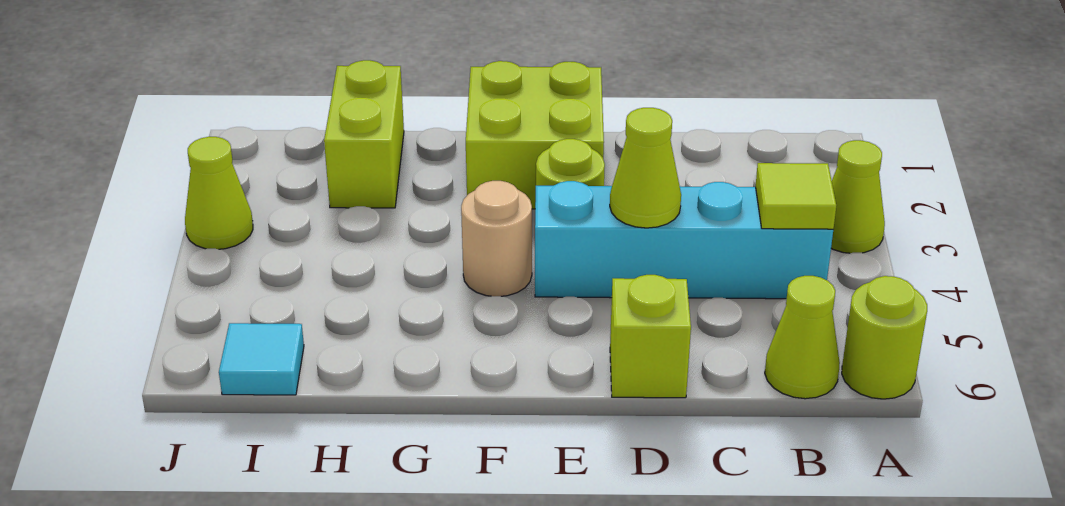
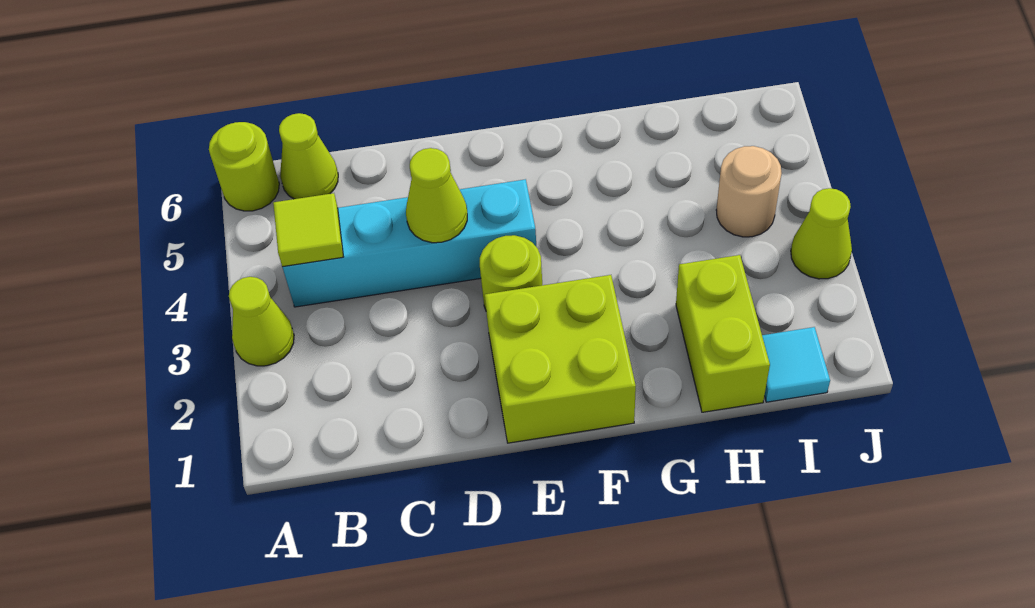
lime brick D6 level 1 -> none
tan round brick F4 level 1 -> tan round brick I4 level 1
cyan tile I6 level 1 -> cyan tile I1 level 1

